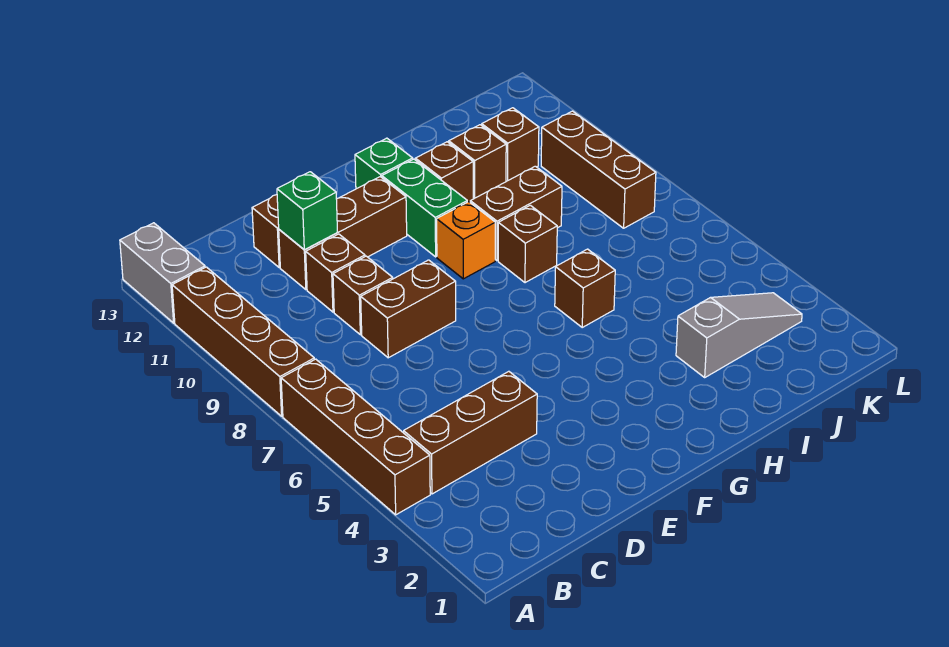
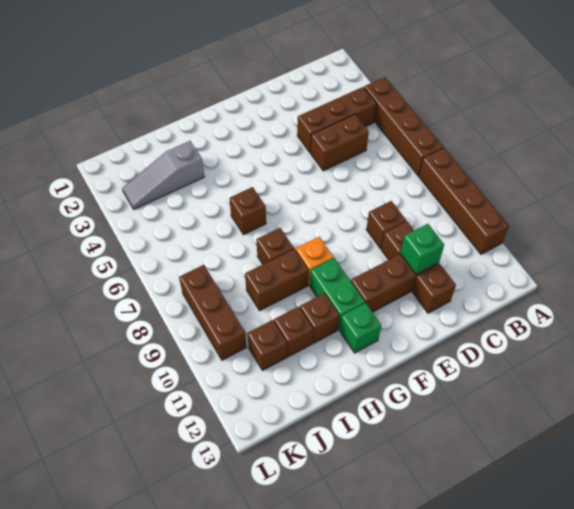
grey brick A12:A13 level 1 -> none
brown brick D8:E8 level 1 -> brown brick C5:D5 level 1

